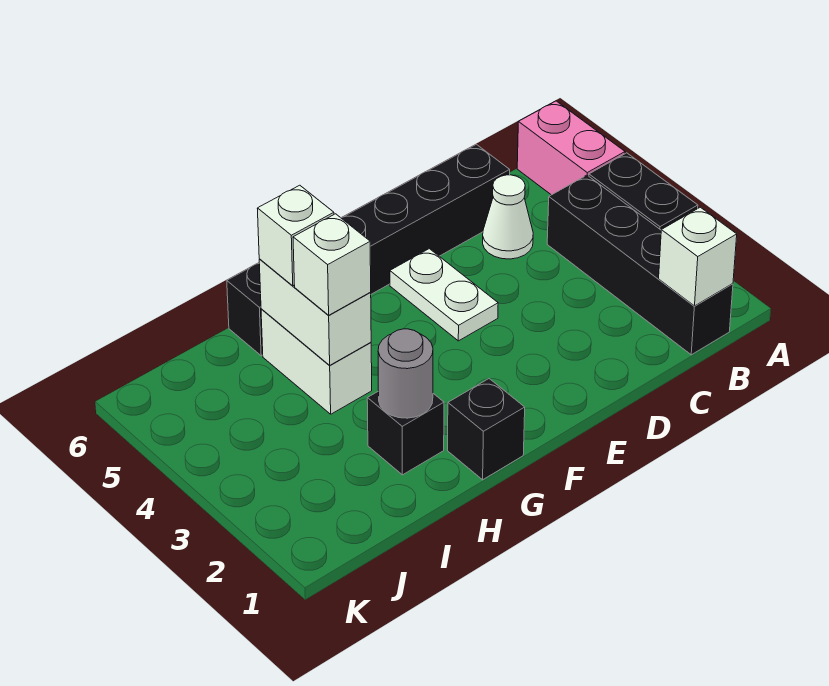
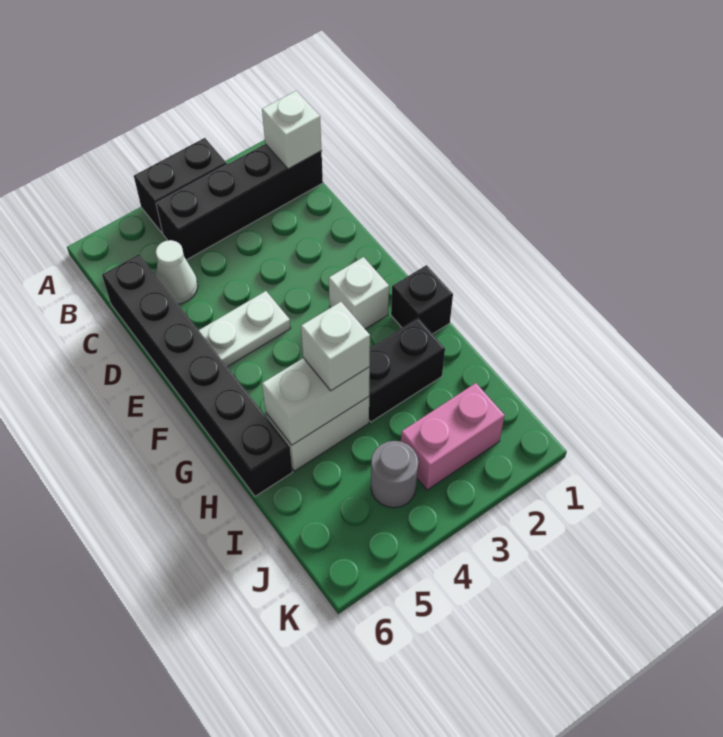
pink brick A5:A6 level 1 -> pink brick J2:J3 level 1
black brick H2 level 1 -> black brick H2:H3 level 1
grey round brick H2 level 2 -> grey round brick J4 level 1
white brick H5 level 3 -> white brick F2 level 1

